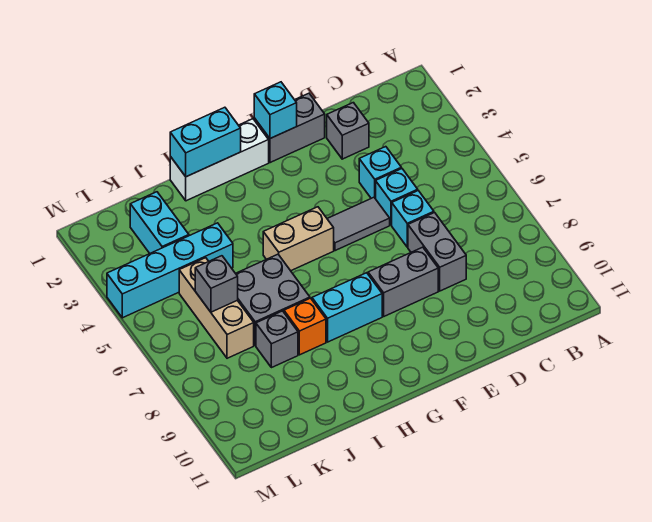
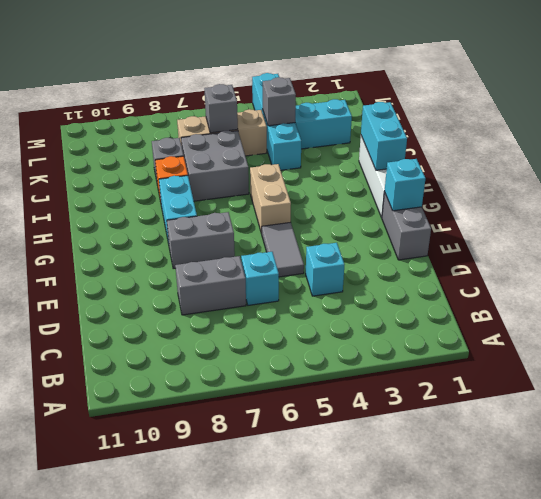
grey brick D2 level 1 -> grey brick K4 level 2
cyan brick D5 level 1 -> none
grey brick E8:F8 level 1 -> grey brick F7:F8 level 1

